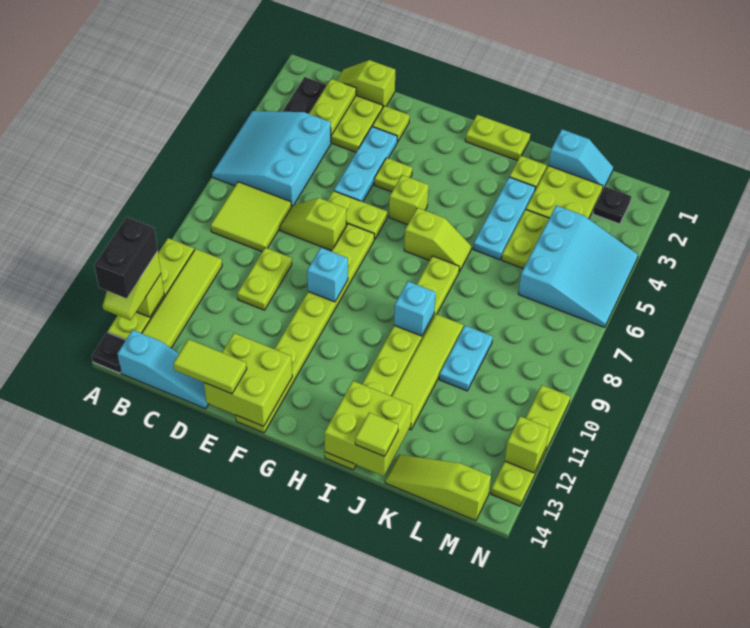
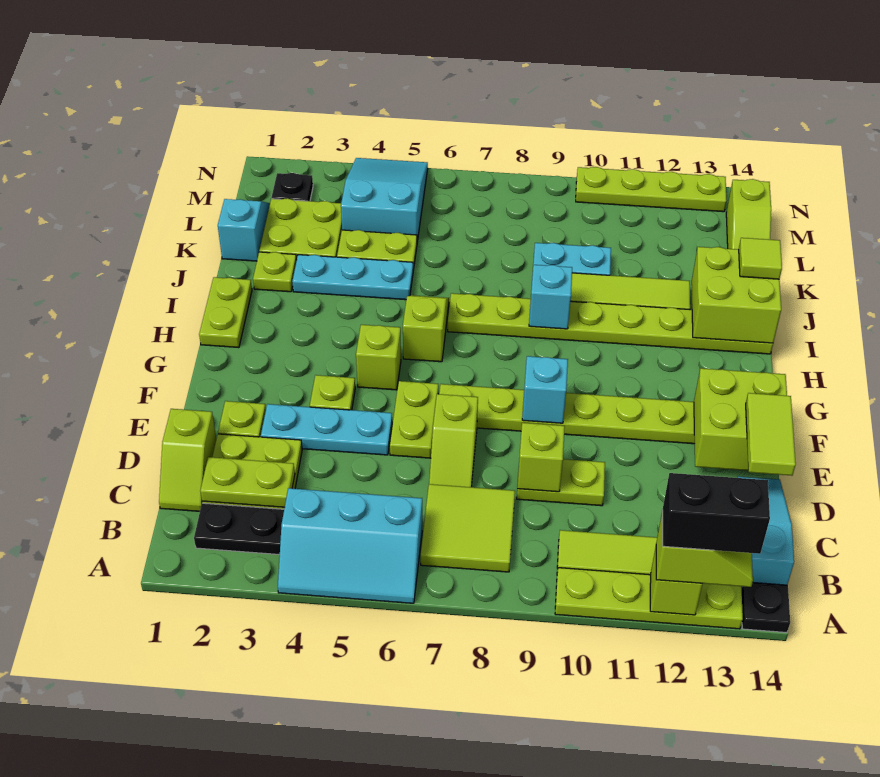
cyan slope A4:C6 level 1 top C -> cyan slope A4:B6 level 1 top B
cyan slope L4:N6 level 1 top L -> cyan slope L4:N5 level 1 top L
lime brick N12 level 2 -> lime brick D9 level 2

